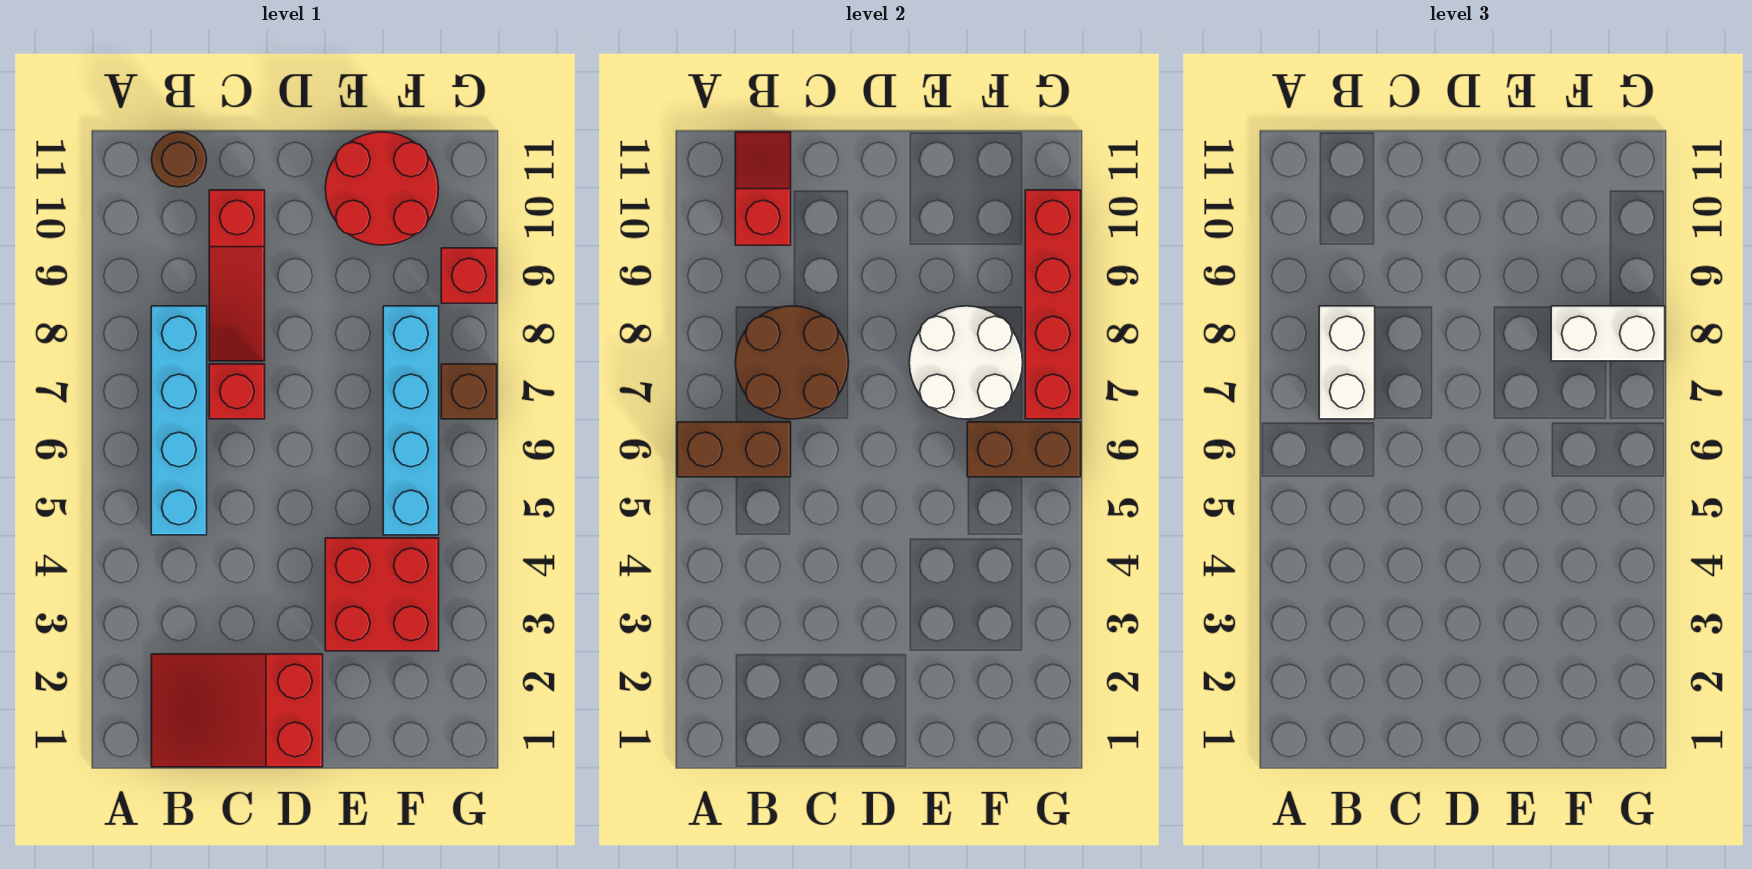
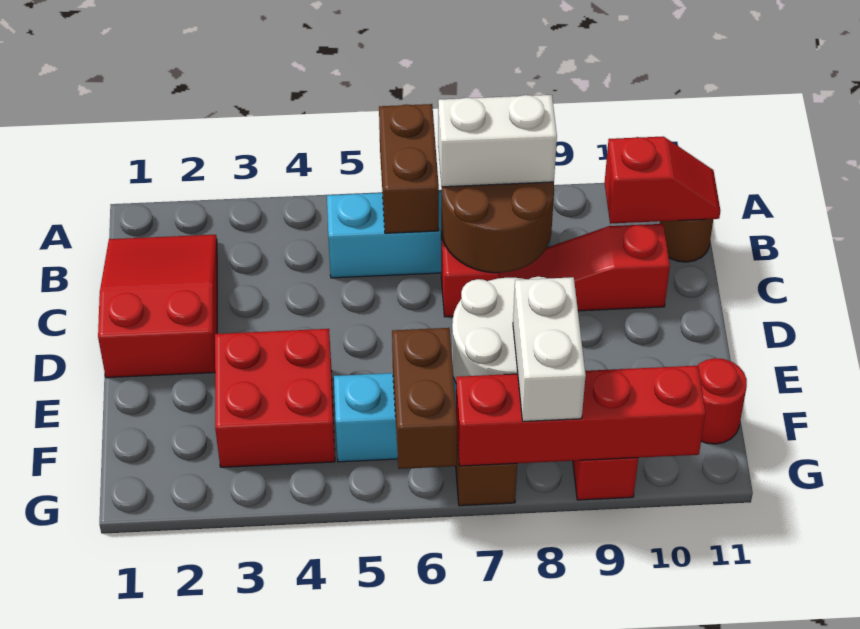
red round brick E10:F11 level 1 -> red round brick F11 level 1

